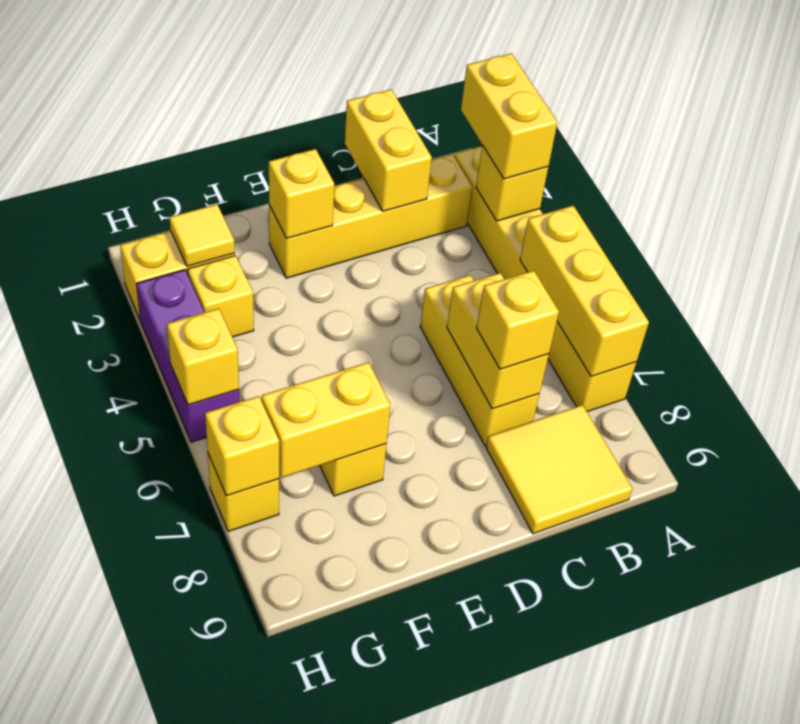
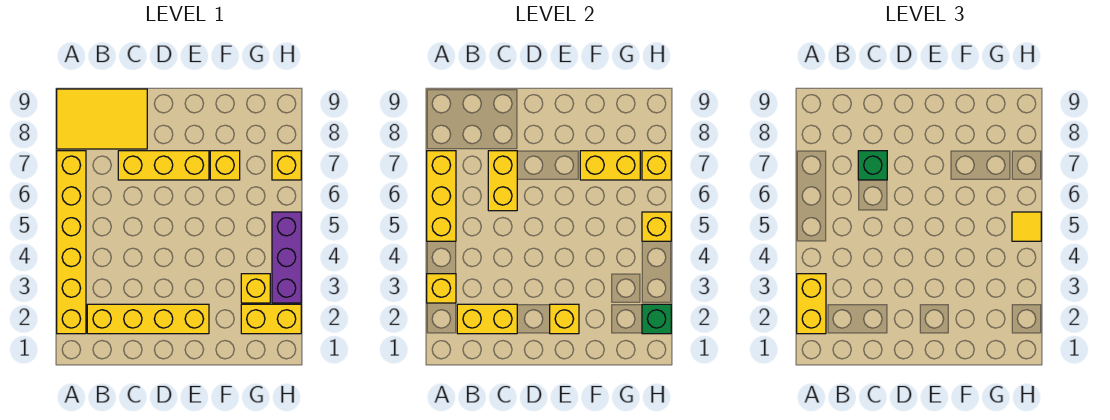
yellow tile B8:C9 level 1 -> yellow tile A8:C9 level 1
yellow brick C1:C2 level 2 -> yellow brick B2:C2 level 2
yellow brick C5:C7 level 1 -> yellow brick C7:E7 level 1
yellow brick C7 level 3 -> green brick C7 level 3
yellow tile G2 level 2 -> yellow tile H5 level 3
none -> green brick H2 level 2

